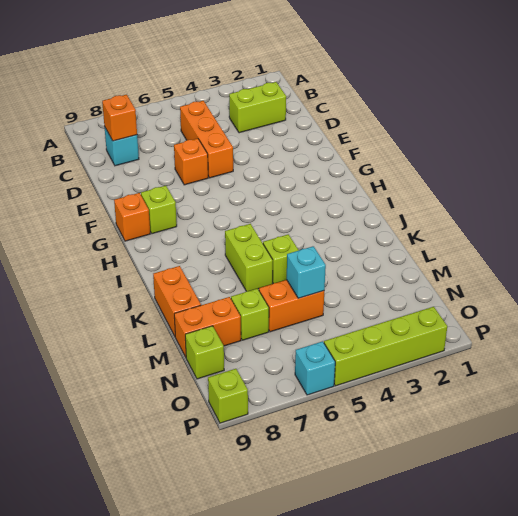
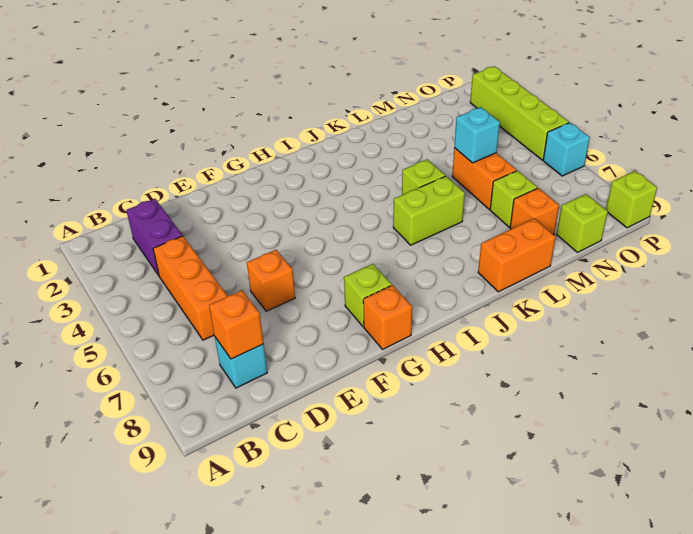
lime brick C2:C3 level 1 -> purple brick C2:C3 level 1
orange brick C5:E5 level 1 -> orange brick C4:C6 level 1
orange brick M8:M9 level 1 -> orange brick M8 level 1

